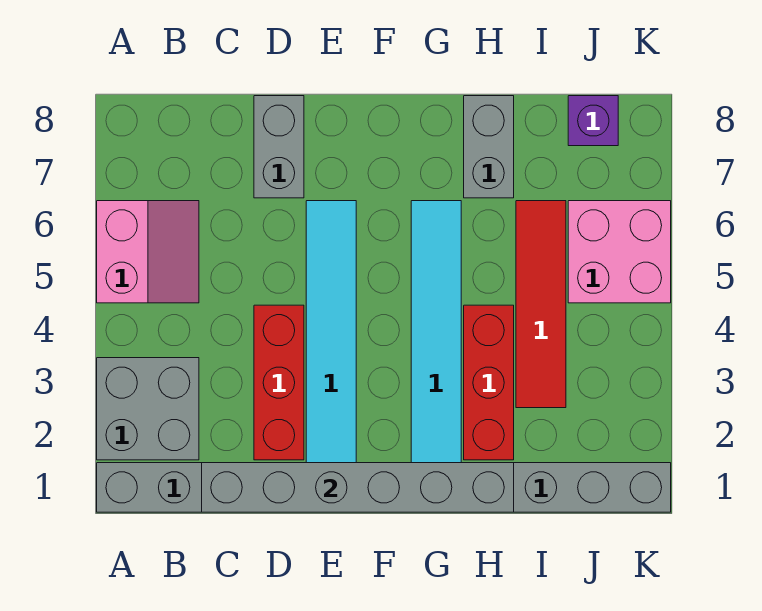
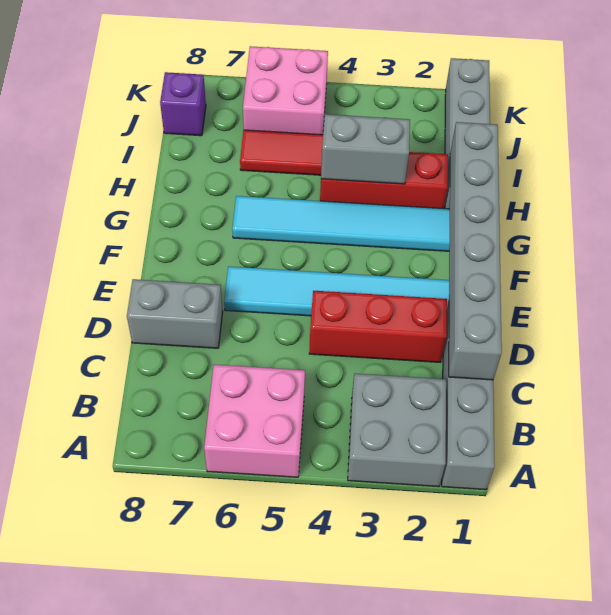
pink slope A5:B6 level 1 top A -> pink brick A5:B6 level 1
grey brick H7:H8 level 1 -> grey brick H3:H4 level 2

